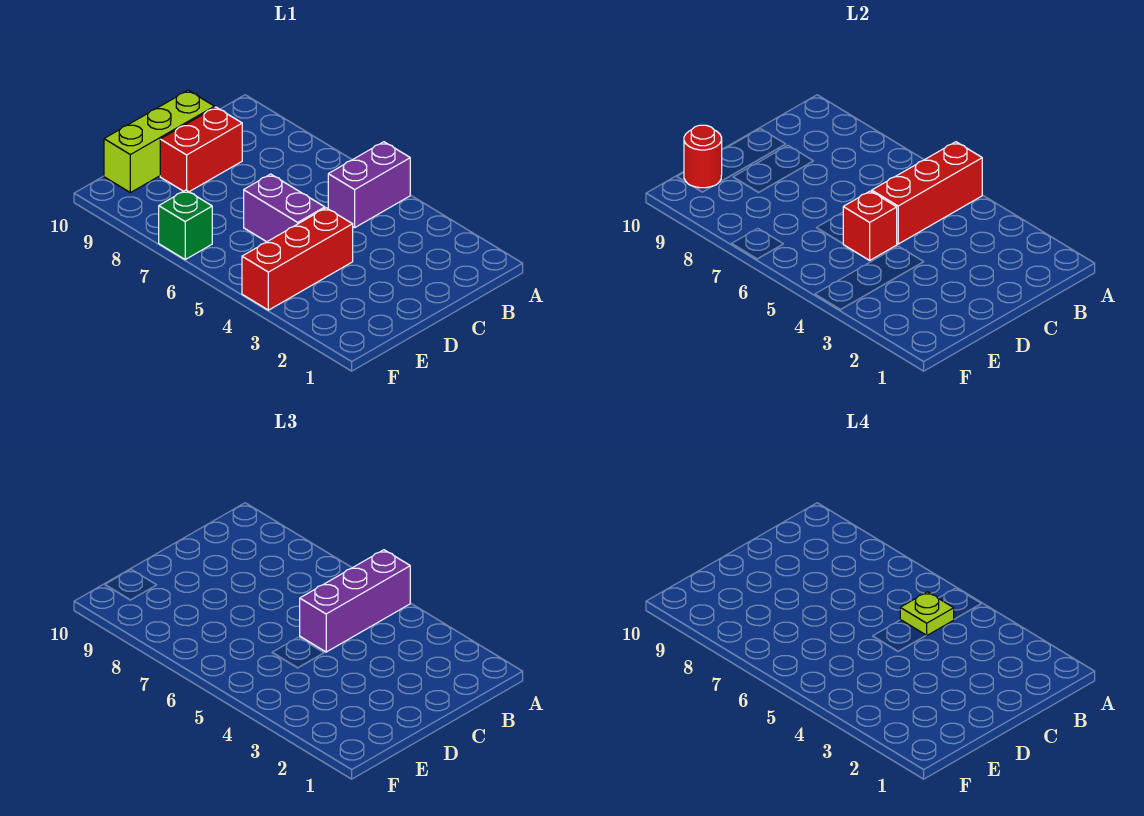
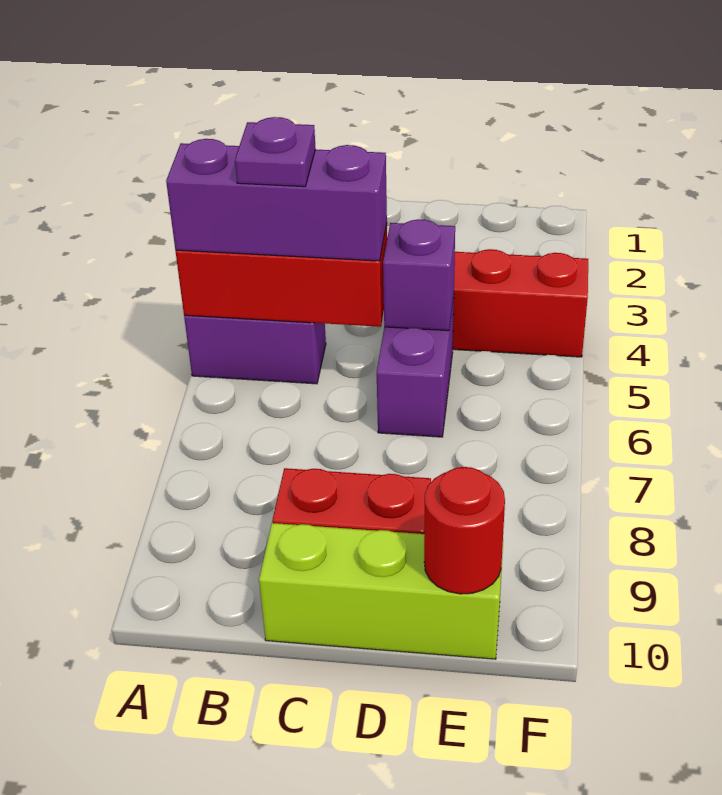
lime plate B5 level 4 -> purple plate B5 level 4
red brick D5 level 2 -> purple brick D5 level 2
green brick F7 level 1 -> none

